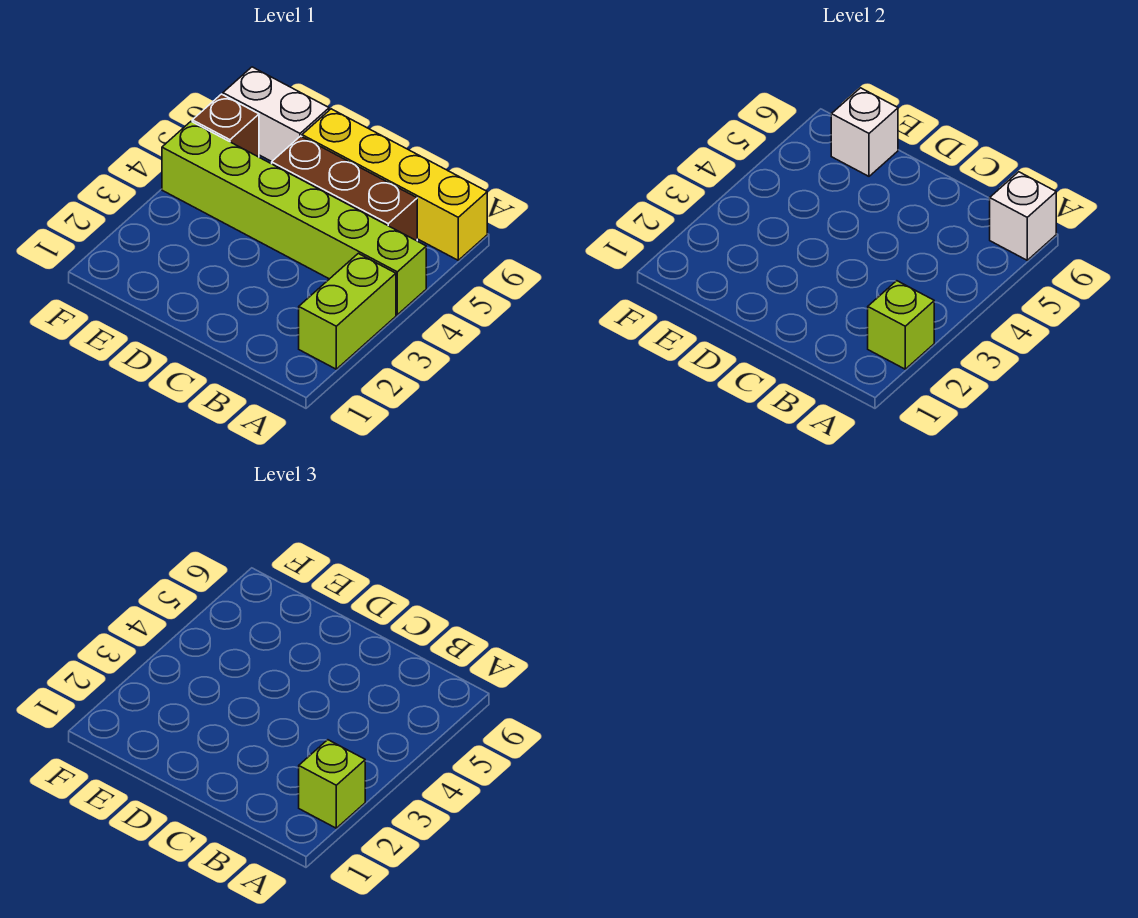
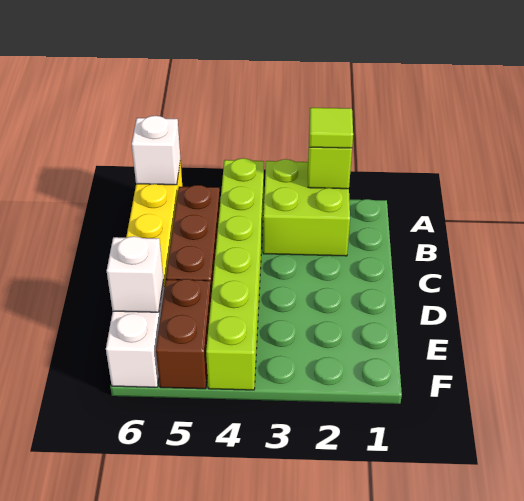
lime brick A2:A3 level 1 -> lime brick A2:B3 level 1
lime brick A2 level 3 -> lime tile A2 level 3
brown brick F5 level 1 -> brown brick E5:F5 level 1

